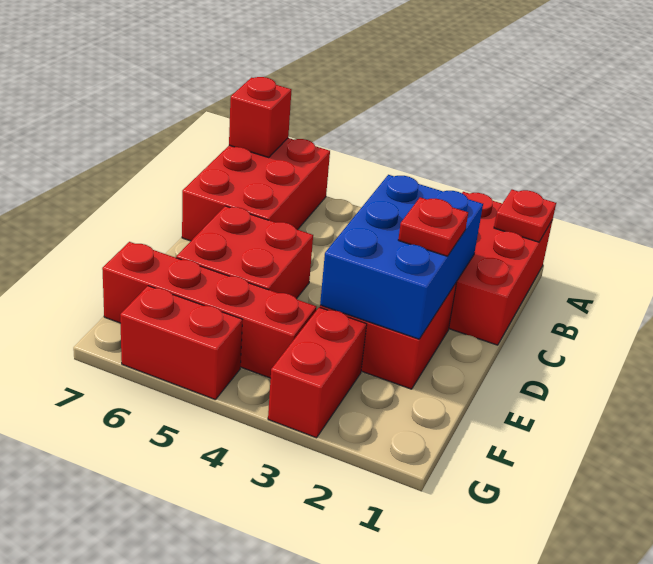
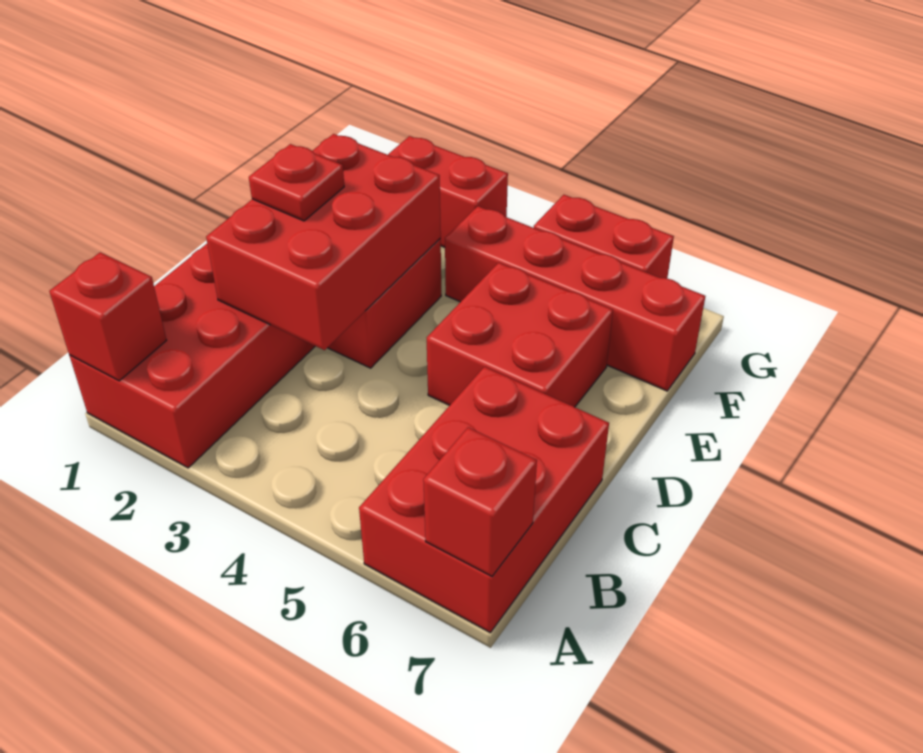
red plate A1 level 2 -> red brick A1 level 2
blue brick C2:E3 level 2 -> red brick C2:E3 level 2
red brick F3:G3 level 1 -> red brick G2:G3 level 1

